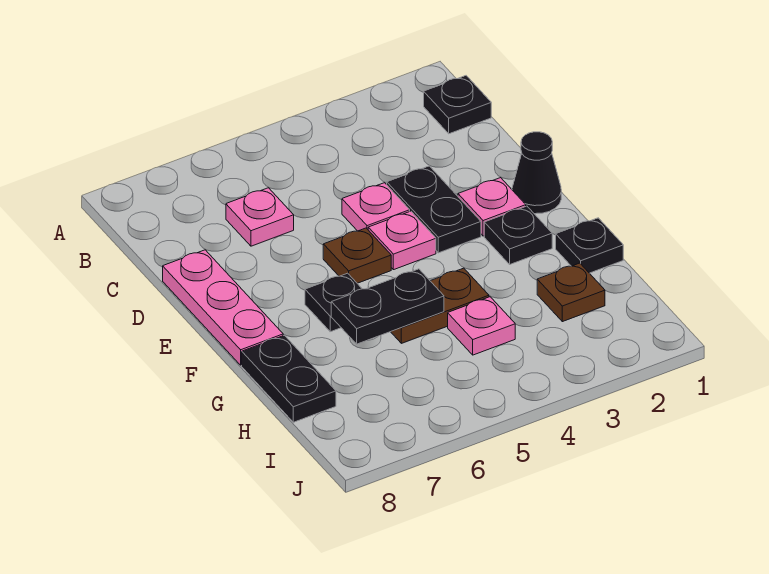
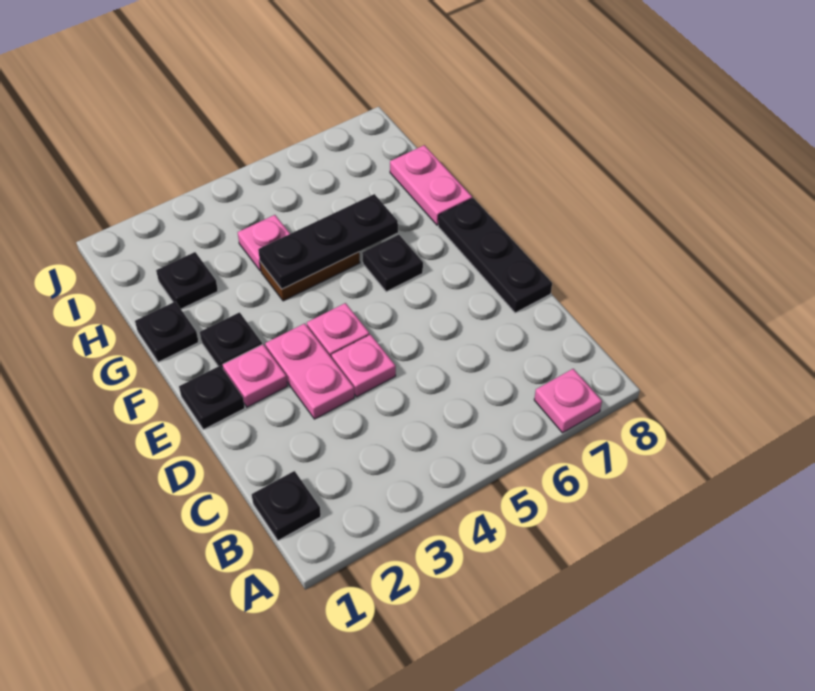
pink plate C6 level 1 -> pink plate A7 level 1
black plate D3:E3 level 1 -> pink plate D3:E3 level 1
pink plate D8:F8 level 1 -> black plate D8:F8 level 1
black cone E1 level 1 -> black plate E1 level 1
brown plate E5 level 1 -> none
black plate G5:G6 level 2 -> black plate G4:G6 level 2
black plate G8:H8 level 1 -> pink plate G8:H8 level 1
brown plate H2 level 1 -> black plate H2 level 1

